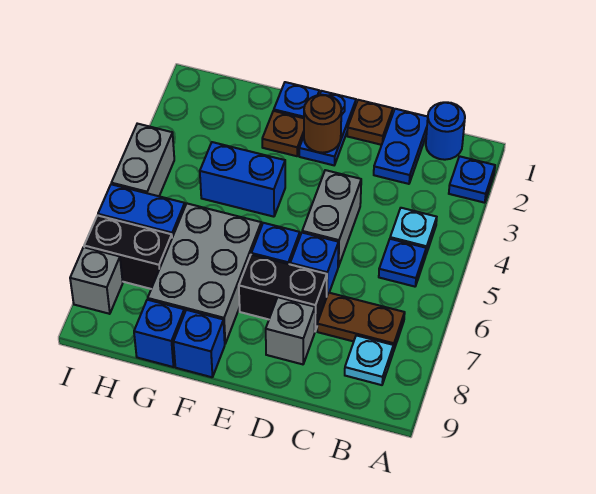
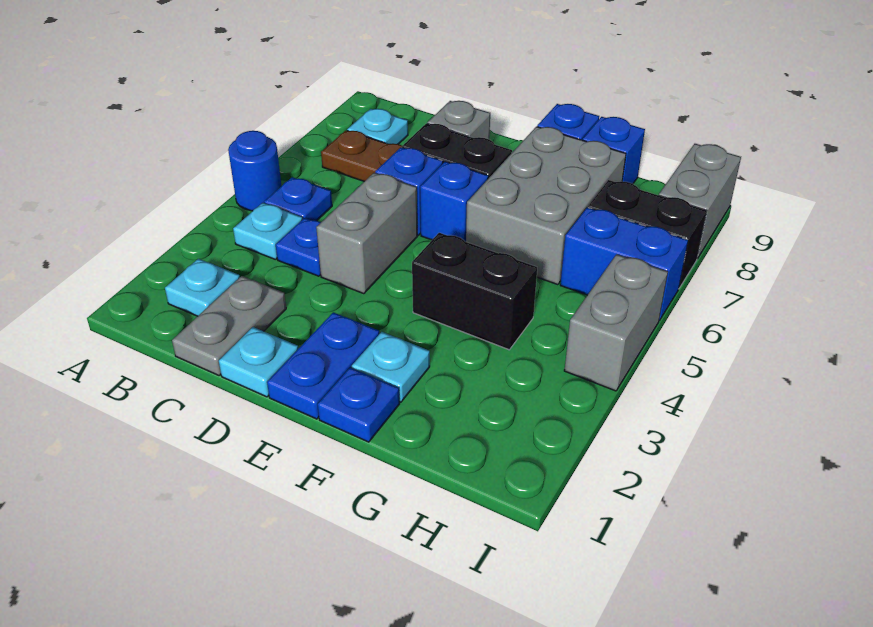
blue plate A2 level 1 -> blue plate C4 level 1
blue round brick B1 level 1 -> blue round brick A5 level 1
none -> cyan plate B2 level 1
blue plate C1:C2 level 1 -> grey plate C1:C2 level 1
brown plate D1 level 1 -> cyan plate D1 level 1
brown round brick E2 level 2 -> none
brown plate F2 level 1 -> cyan plate F2 level 1
blue brick F4:G4 level 1 -> black brick F4:G4 level 1
grey brick I8 level 1 -> grey brick I8:I9 level 1

